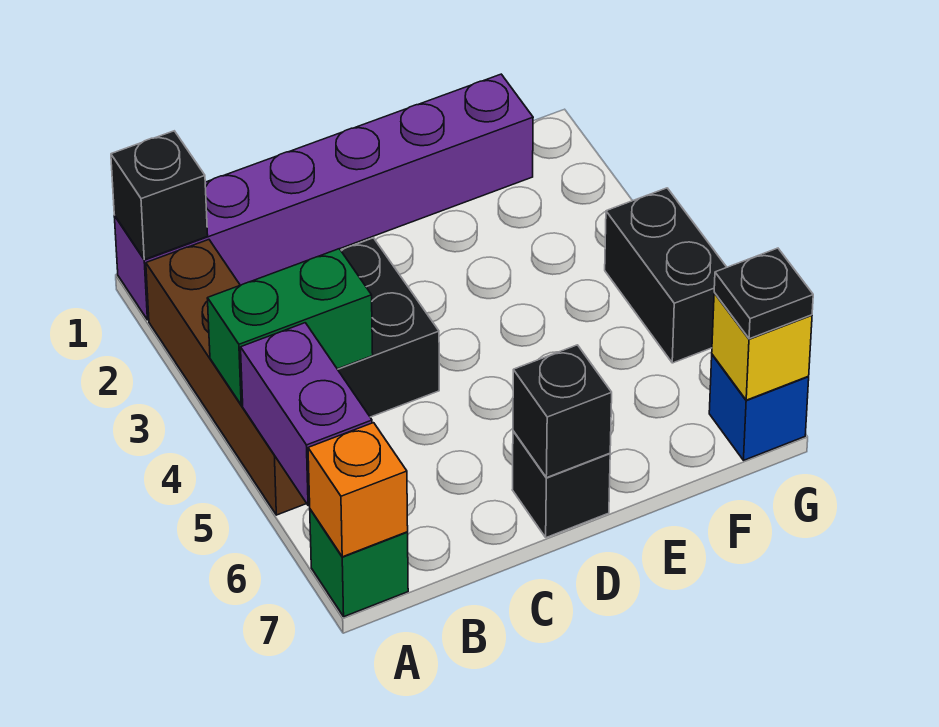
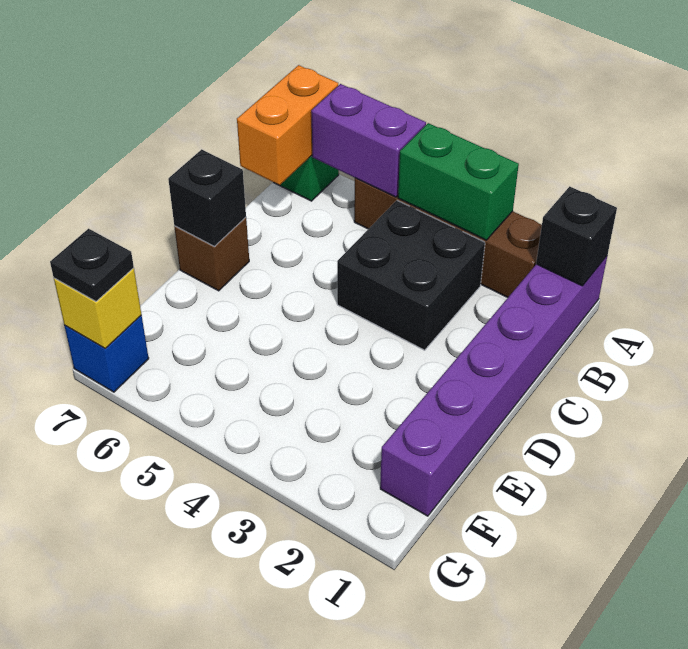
green brick A4:B4 level 2 -> green brick A3:A4 level 2
orange brick A7 level 2 -> orange brick A7:B7 level 2
black brick D7 level 1 -> brown brick D7 level 1
black brick G4:G5 level 1 -> none

